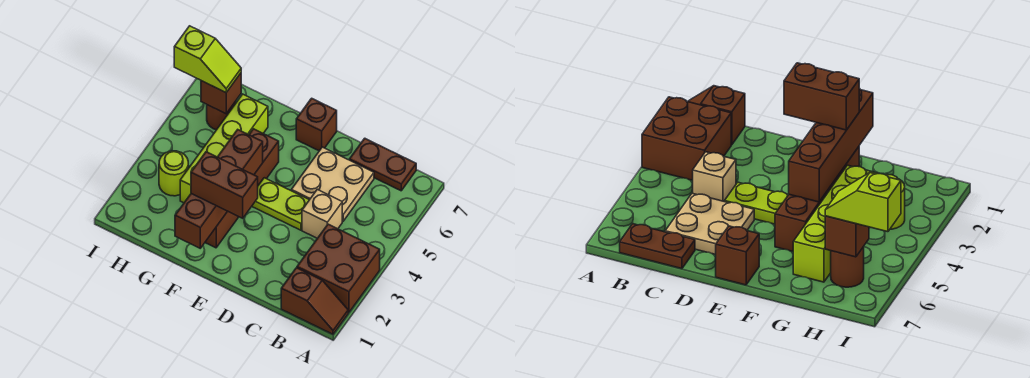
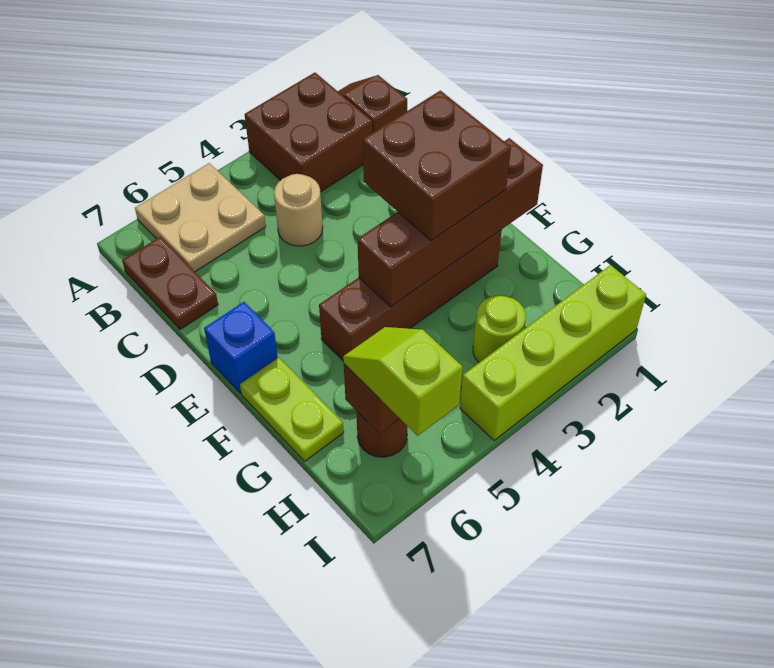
tan brick C4 level 1 -> tan round brick C4 level 1
tan plate C5:D6 level 1 -> tan plate A5:B6 level 1
lime plate D4:E4 level 1 -> lime plate F7:G7 level 1
brown brick E2:F2 level 3 -> brown brick E2:F3 level 3
brown brick E7 level 1 -> blue brick E7 level 1
lime brick G3:G6 level 1 -> lime brick I1:I4 level 1

